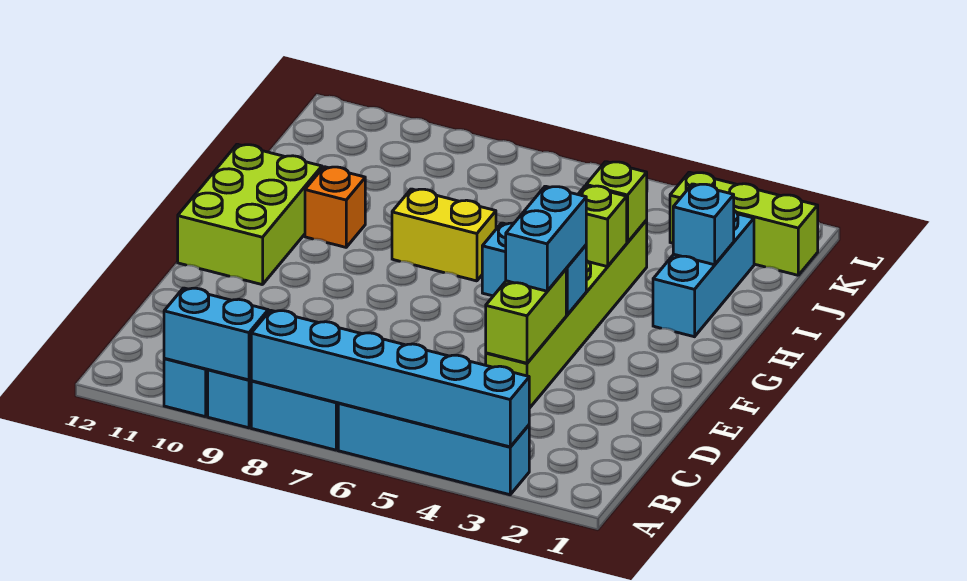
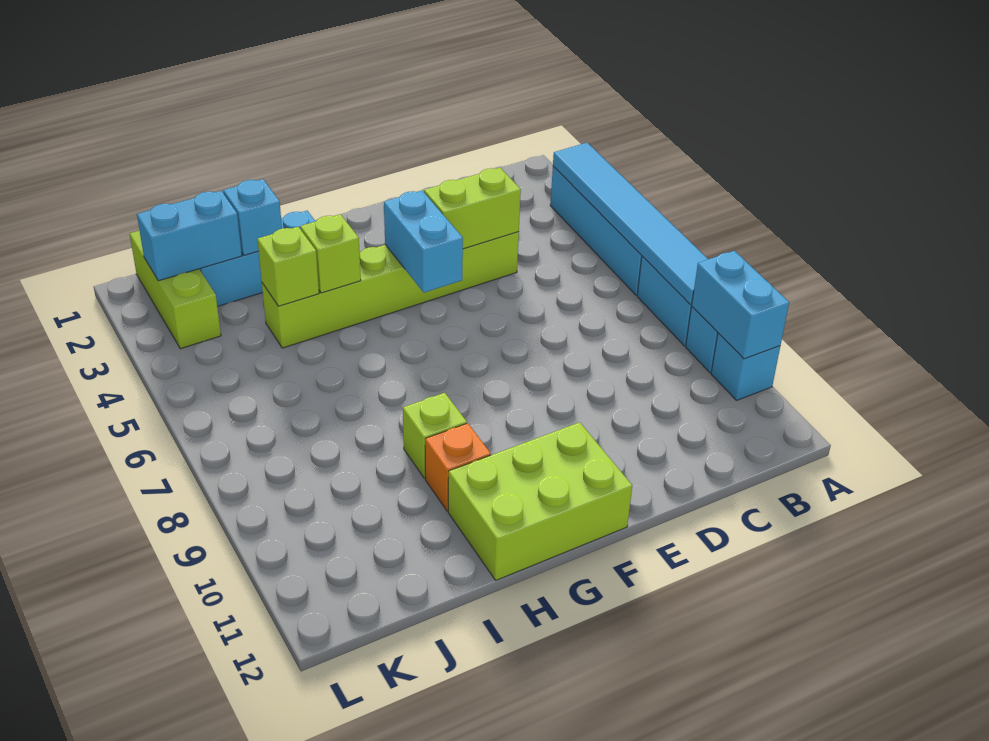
cyan brick A3:A8 level 2 -> cyan tile A3:A8 level 2
cyan brick E4:F4 level 3 -> cyan brick J2:K2 level 2
yellow brick H7:H8 level 1 -> none
none -> lime brick H9 level 1

